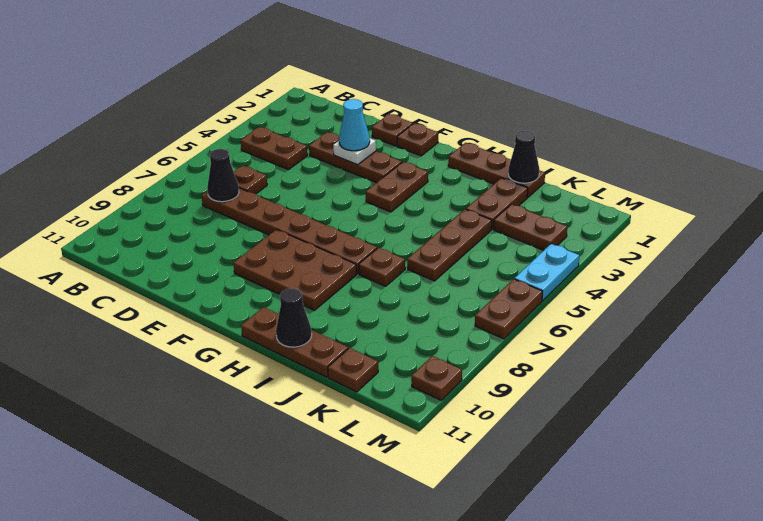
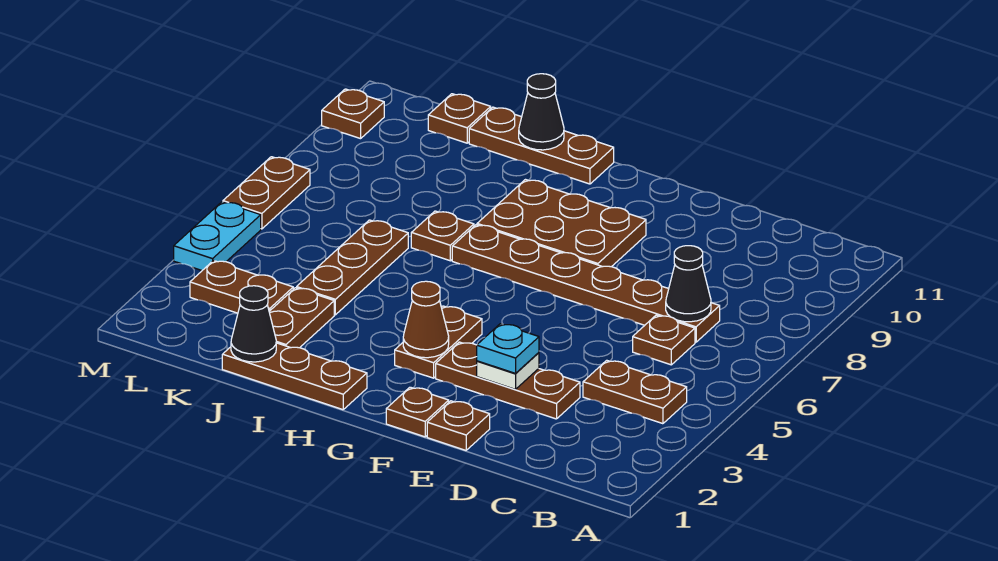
cyan cone E3 level 3 -> cyan plate E3 level 3
none -> brown cone G3 level 2

